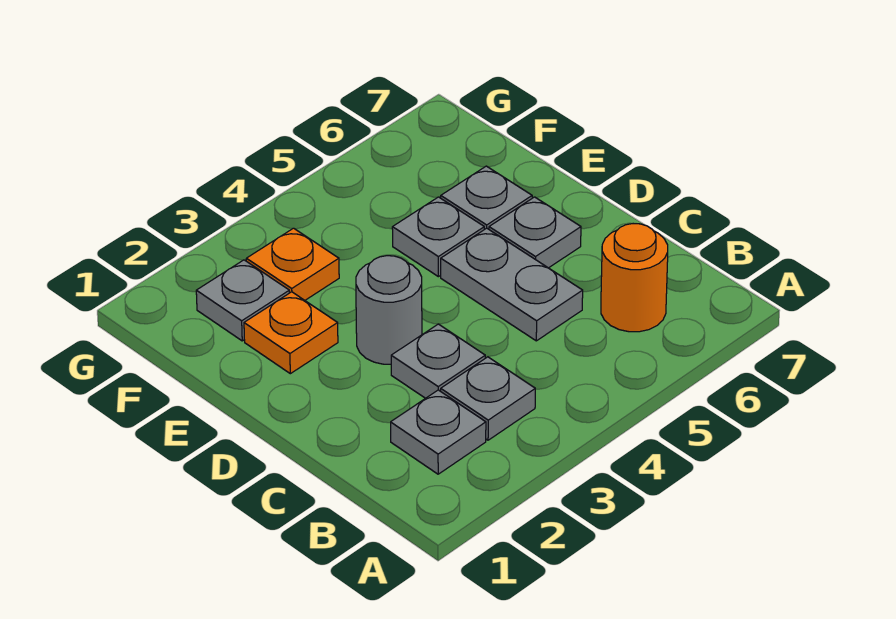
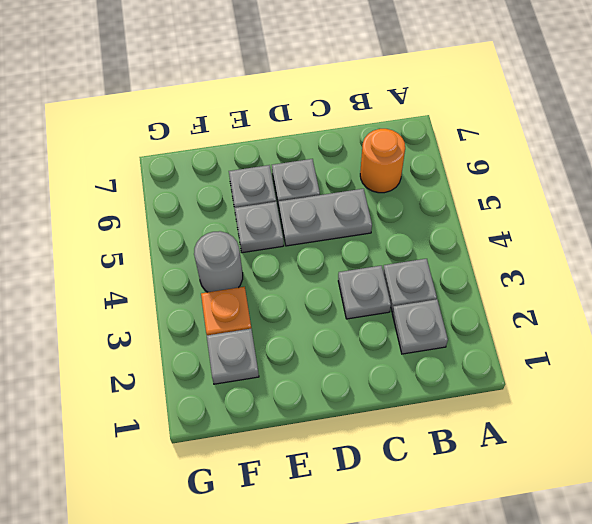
grey round brick D3 level 1 -> grey round brick F4 level 1
orange plate E2 level 1 -> none

